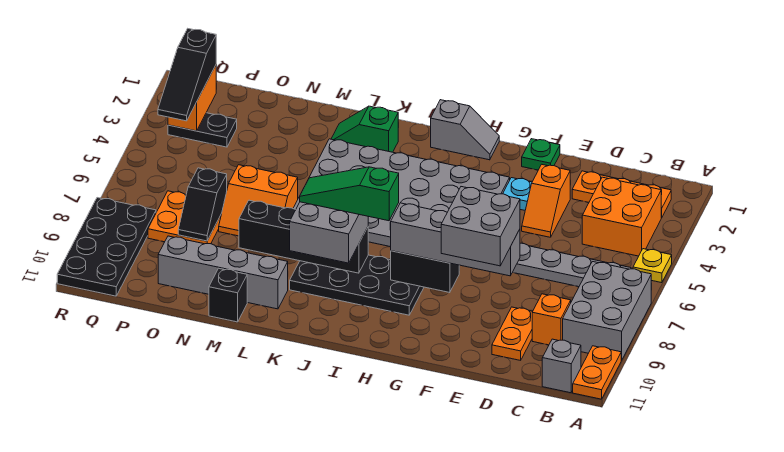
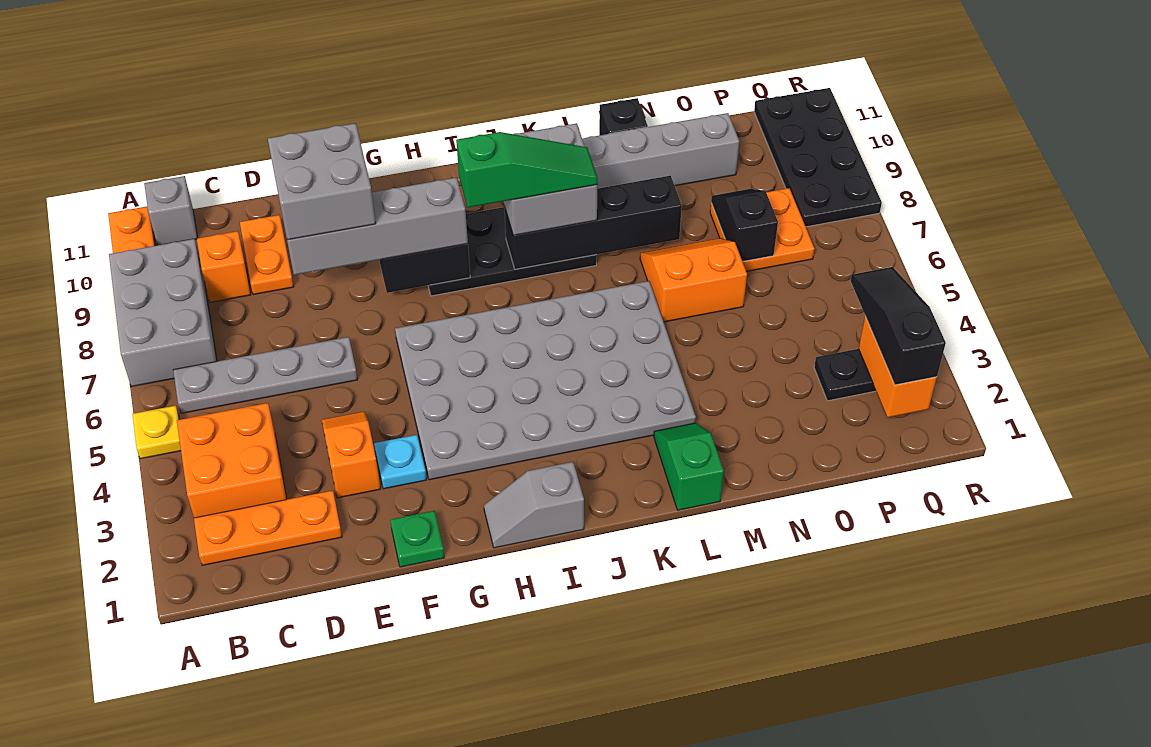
green slope K2:L2 level 1 top K -> green slope L1:L2 level 1 top 1

